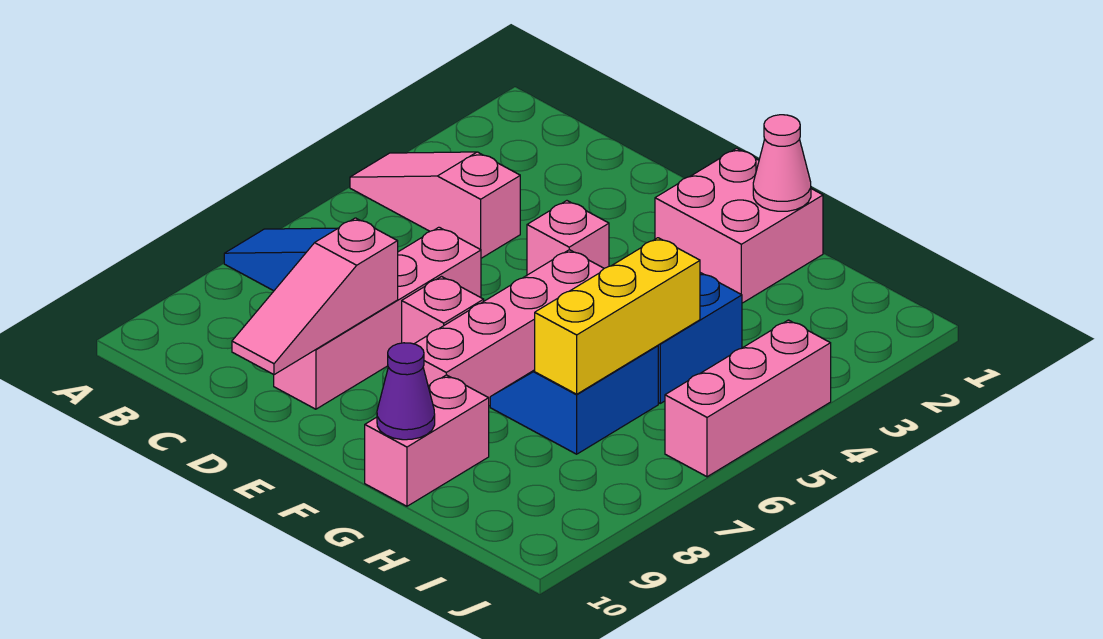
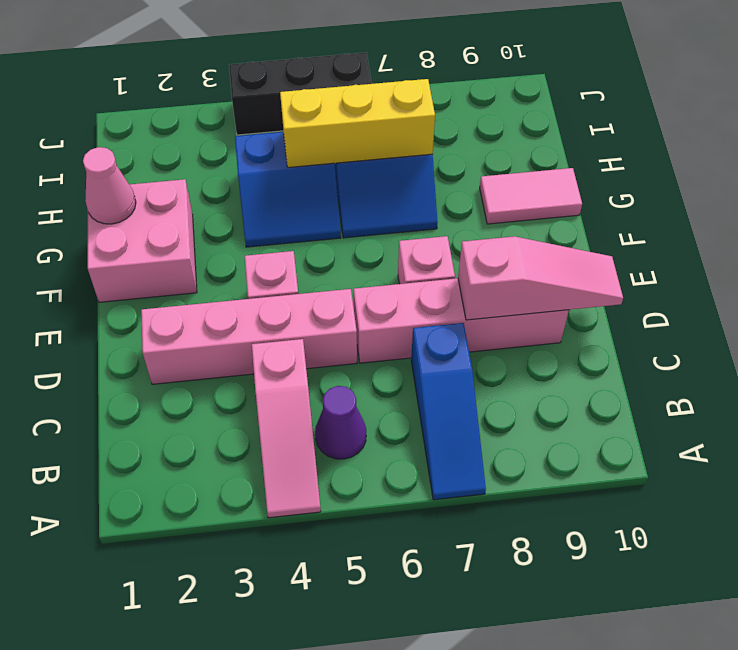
pink brick F5:F8 level 1 -> pink brick D2:D5 level 1
pink brick G9:G10 level 1 -> pink tile G9:G10 level 1
purple cone G10 level 2 -> purple cone B5 level 1
pink brick J4:J6 level 1 -> black brick J4:J6 level 1

